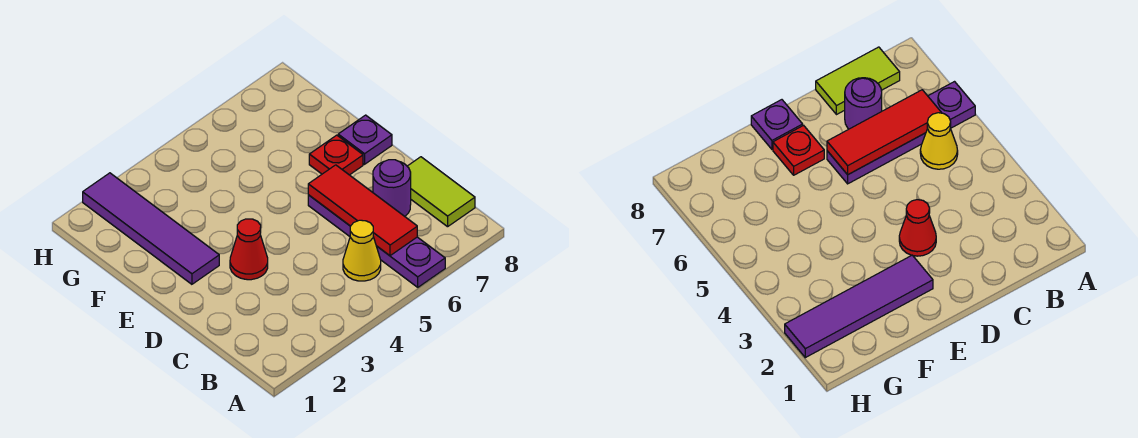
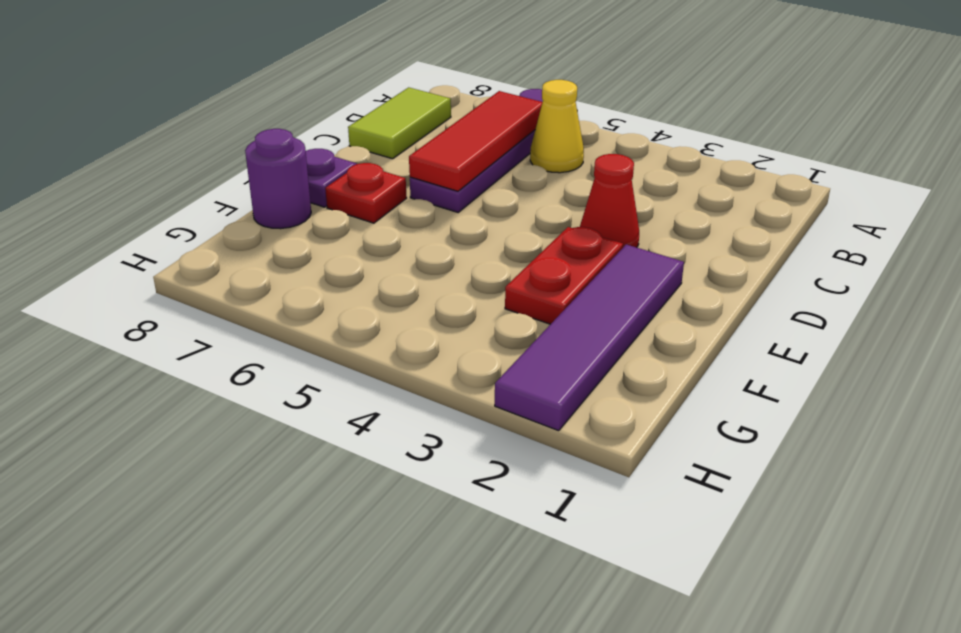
purple round brick C7 level 1 -> purple round brick F8 level 1
none -> red plate E3:F3 level 1

